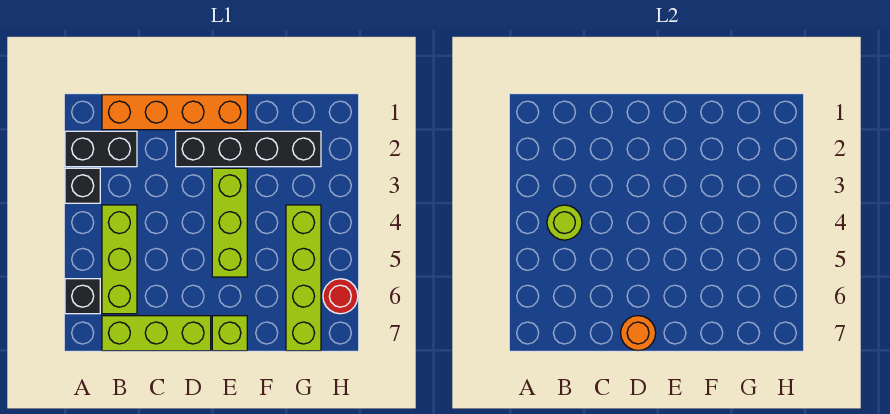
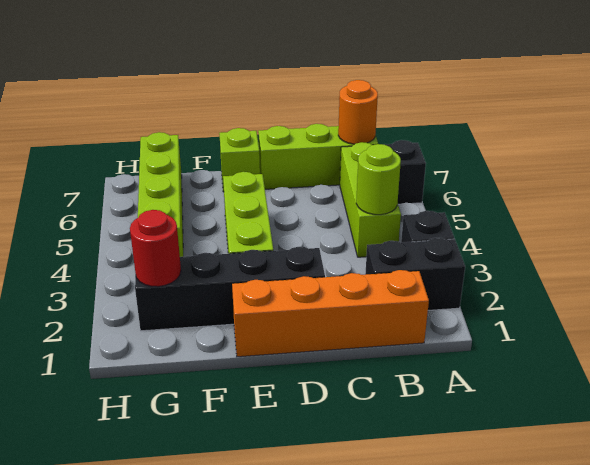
orange round brick D7 level 2 -> orange round brick B7 level 2
red round brick H6 level 1 -> red round brick G2 level 2

